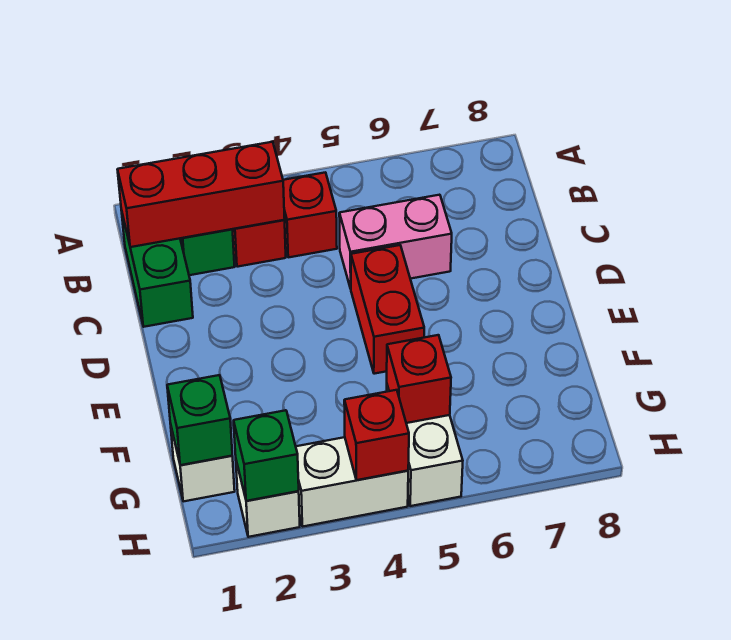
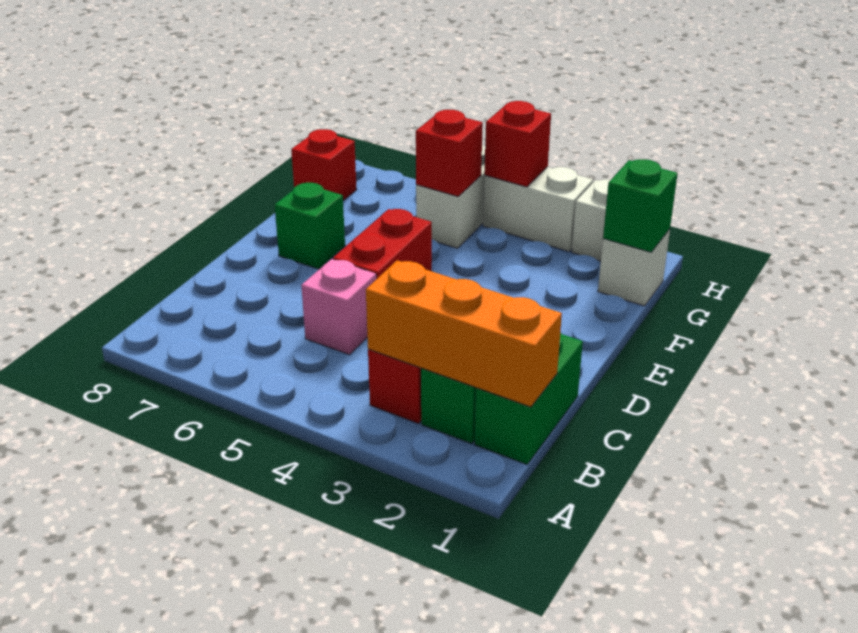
red brick B1:B3 level 2 -> orange brick B1:B3 level 2
red brick B4 level 1 -> red brick G8 level 1
pink brick C5:C6 level 1 -> pink brick C5 level 1
green brick H2 level 2 -> green brick E7 level 1

